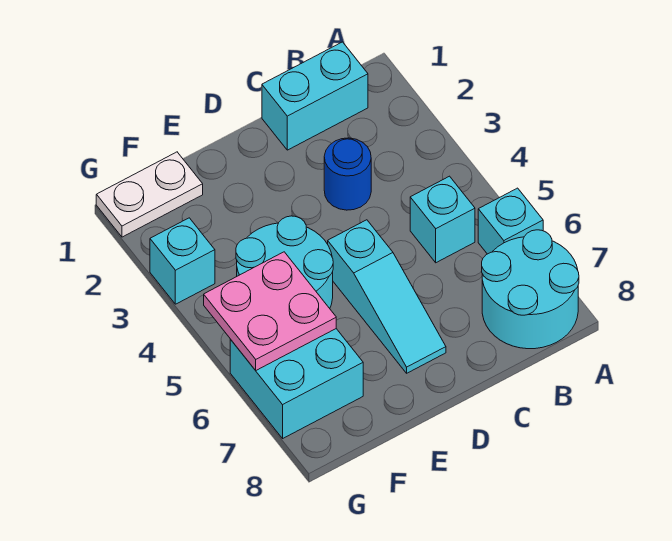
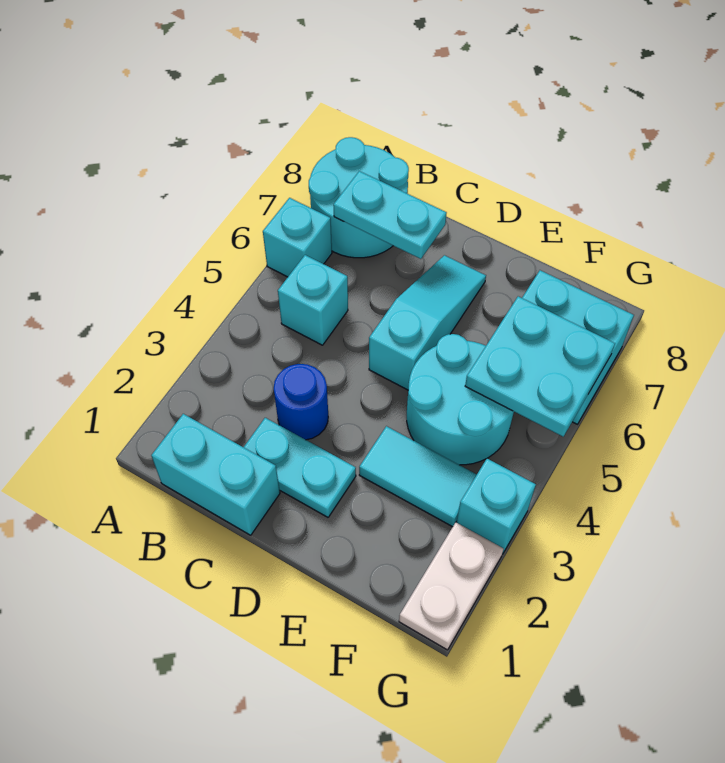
none -> cyan plate B7:C7 level 2
none -> cyan plate C2:D2 level 1
none -> cyan tile E3:F3 level 1
white plate F1:G1 level 1 -> white plate G1:G2 level 1
pink plate F5:G6 level 2 -> cyan plate F5:G6 level 2

